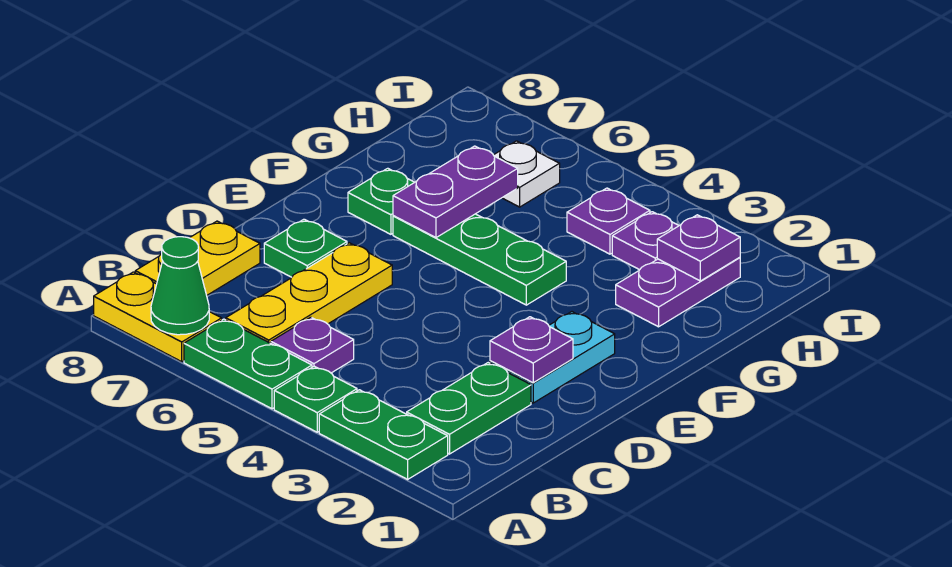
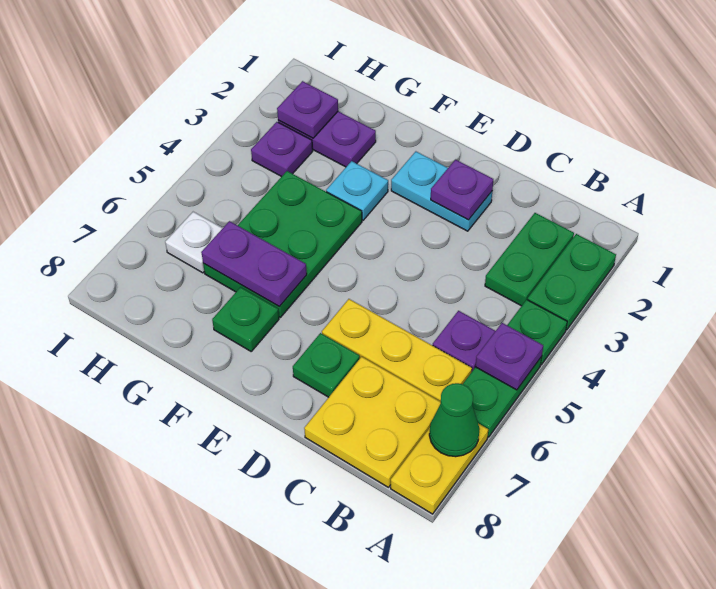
green plate B2:C2 level 1 -> green plate B2:B3 level 1
yellow plate B8:C8 level 1 -> yellow plate B7:C8 level 1
none -> cyan plate F3 level 1
green plate F4:F6 level 1 -> green plate F4:G6 level 1
purple plate H4 level 1 -> purple plate A5 level 2

